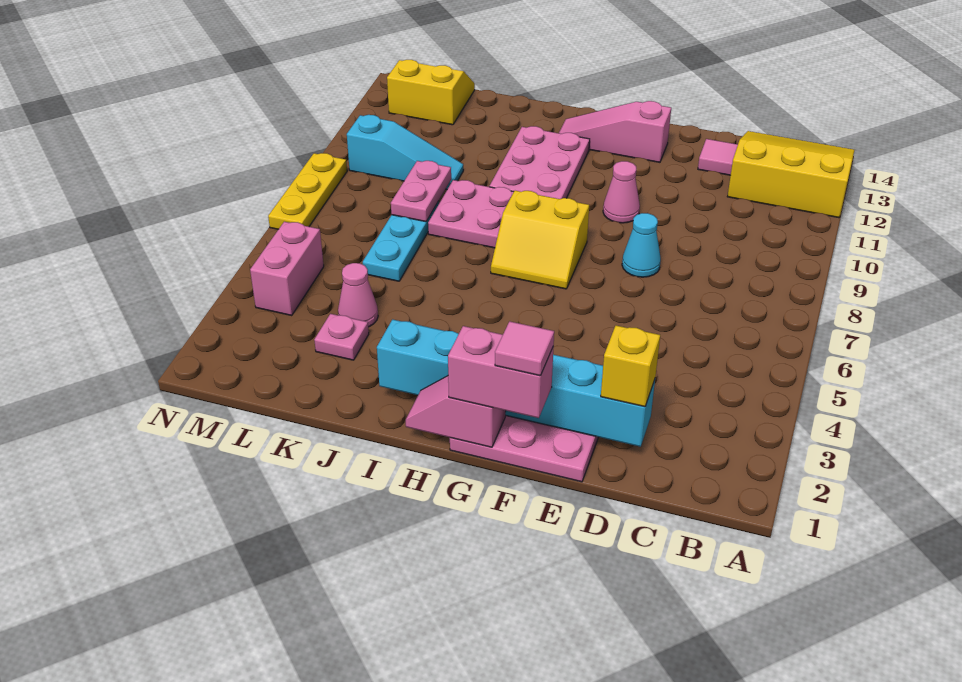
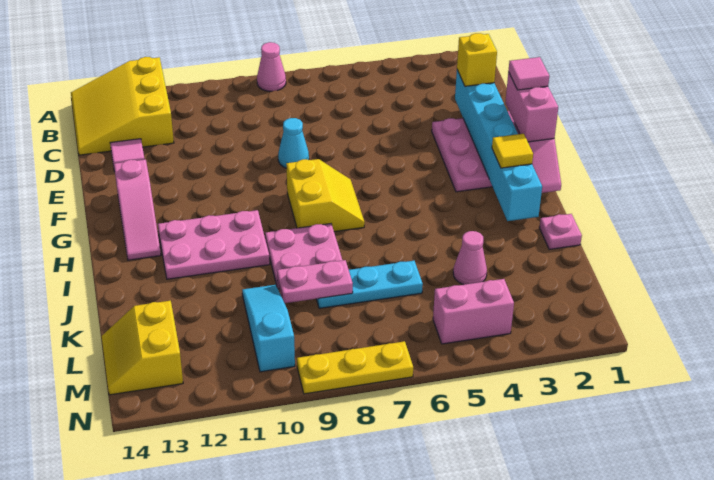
pink cone F10 level 1 -> pink cone A8 level 1
none -> yellow tile H2 level 3
pink plate K3 level 1 -> pink plate J1 level 1

